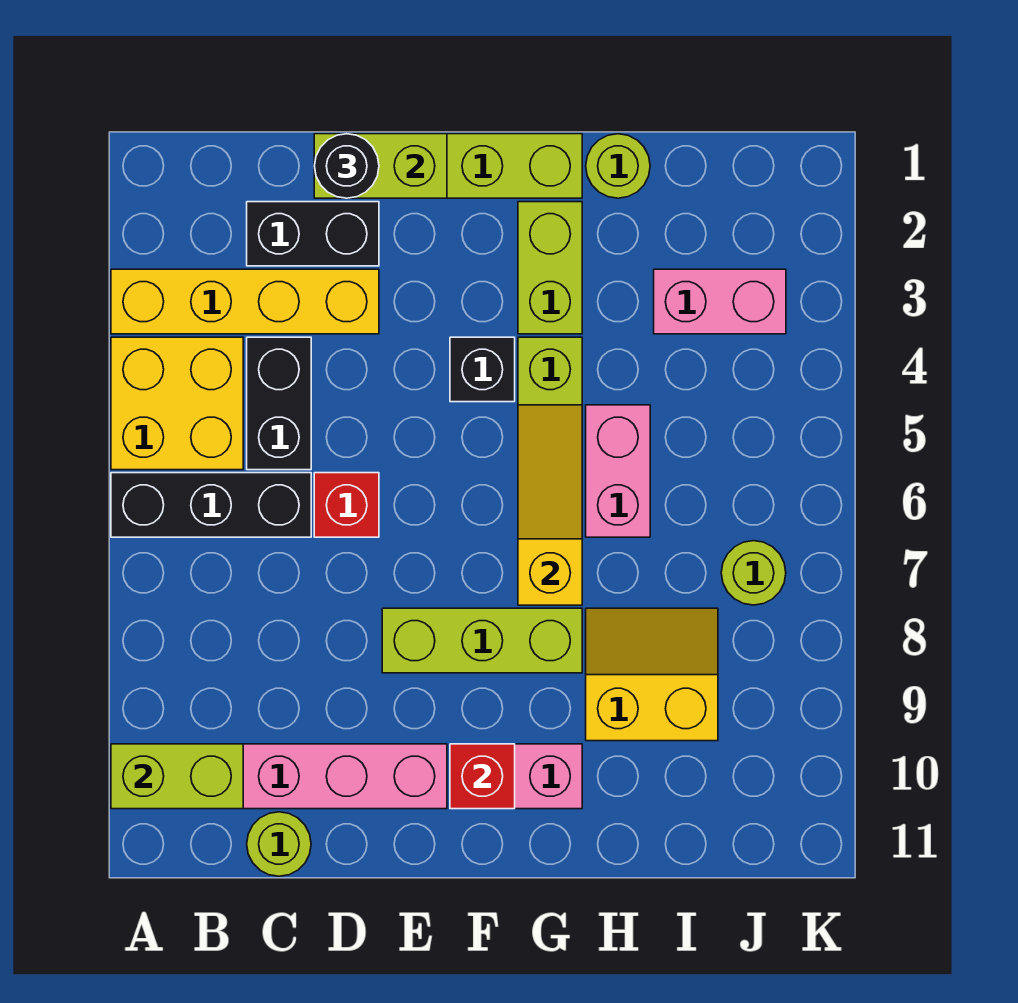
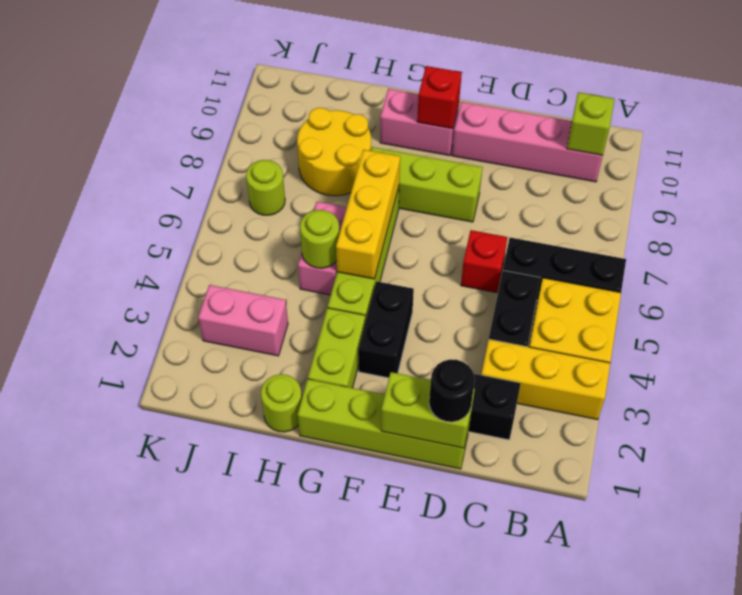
yellow brick A3:D3 level 1 -> yellow brick A3:C3 level 1
lime brick A10:B10 level 2 -> lime brick B10 level 2
lime round brick C11 level 1 -> lime round brick H5 level 2
black brick F4 level 1 -> black brick F3:F4 level 1
yellow slope G5:G7 level 2 top 7 -> yellow brick G5:G7 level 2
yellow slope H8:I9 level 1 top 9 -> yellow round brick H8:I9 level 1

